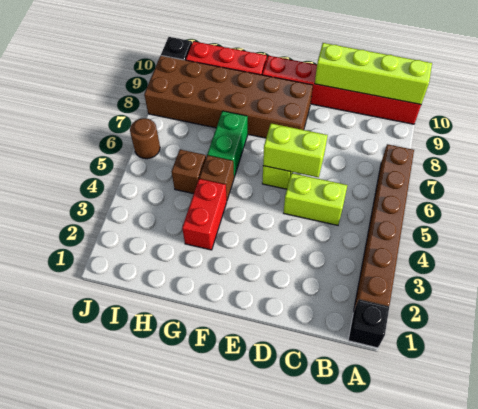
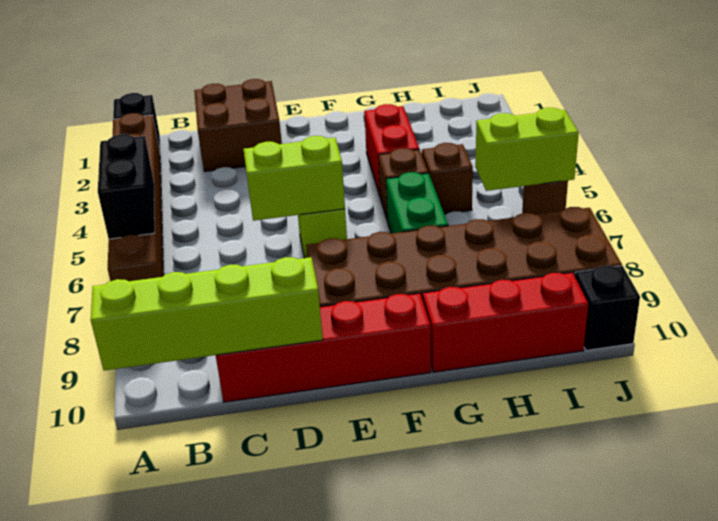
none -> black brick A5:A6 level 2
red brick A10:F10 level 1 -> red brick C10:F10 level 1
none -> brown brick C1:D2 level 1
lime brick C5:D5 level 1 -> lime brick I6:J6 level 2

